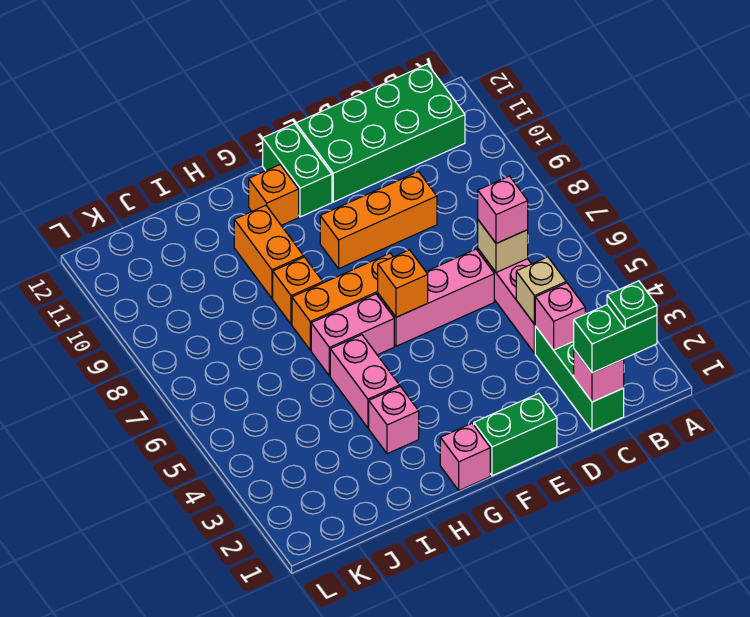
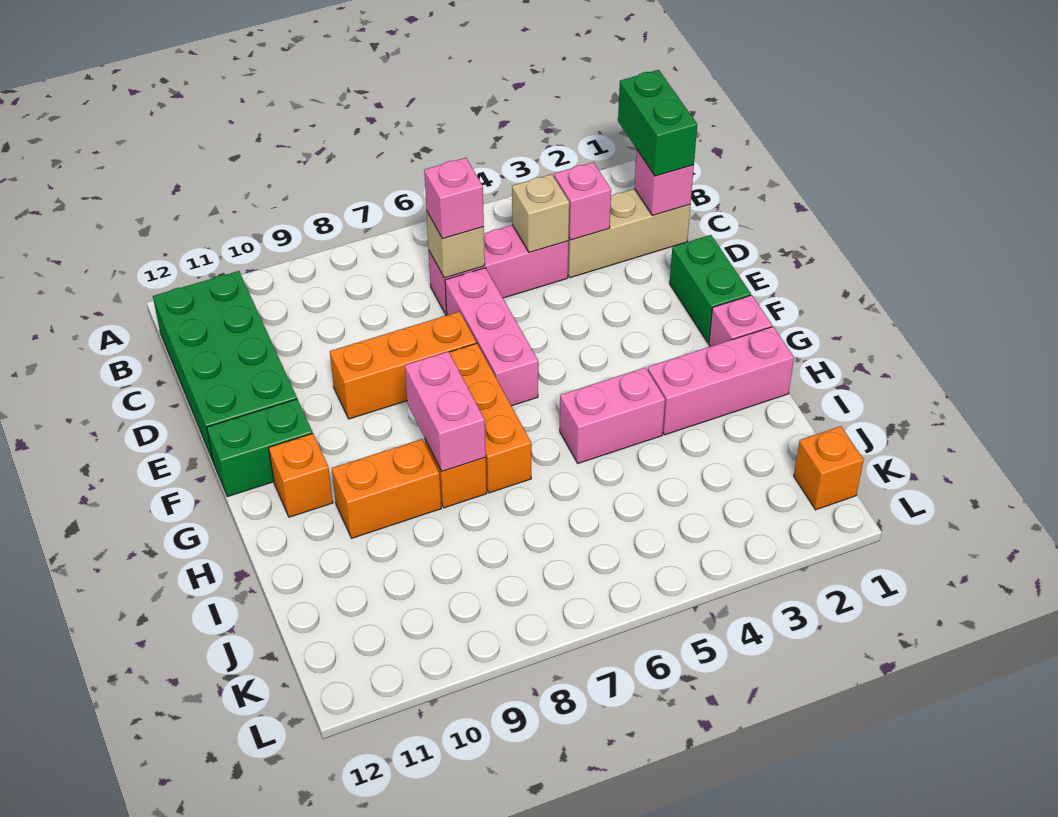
green plate B1 level 4 -> none
green brick C1:C3 level 1 -> tan brick C1:C3 level 1
orange brick D9:F9 level 1 -> orange brick E7:E9 level 1
orange brick F6 level 2 -> orange brick K1 level 1
pink brick G6:H6 level 1 -> pink brick G8:H8 level 2
pink brick H3 level 1 -> pink brick H1:H3 level 1

